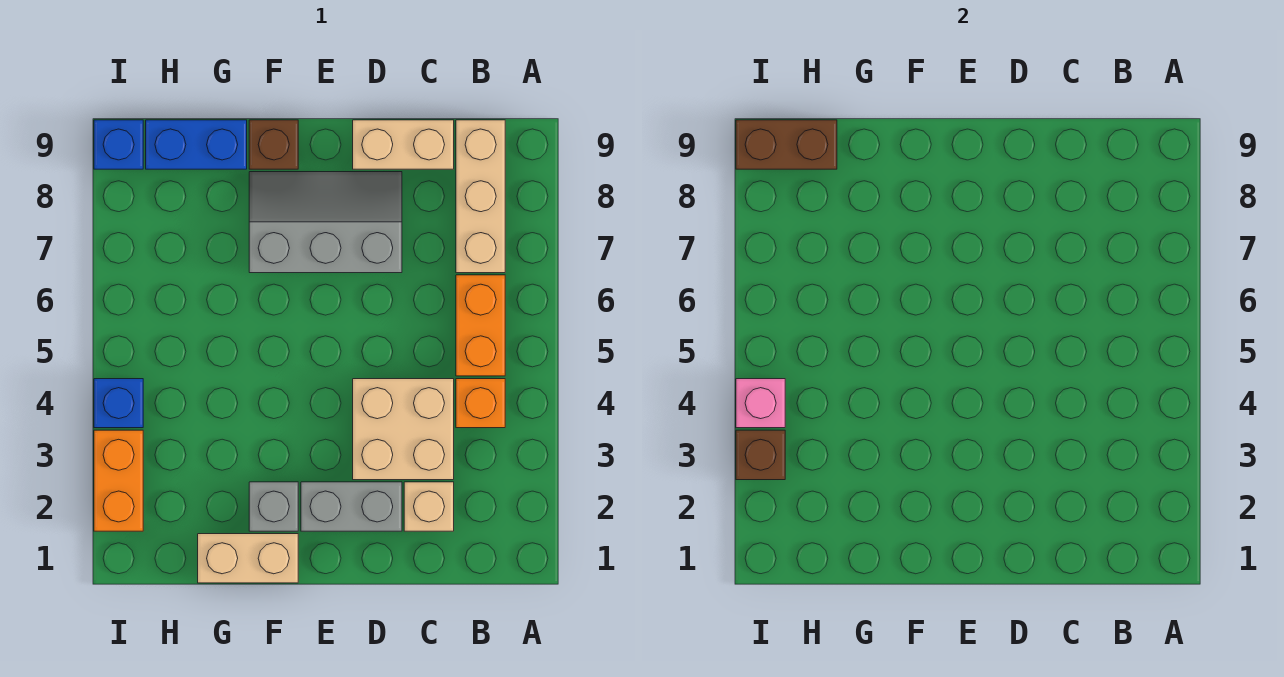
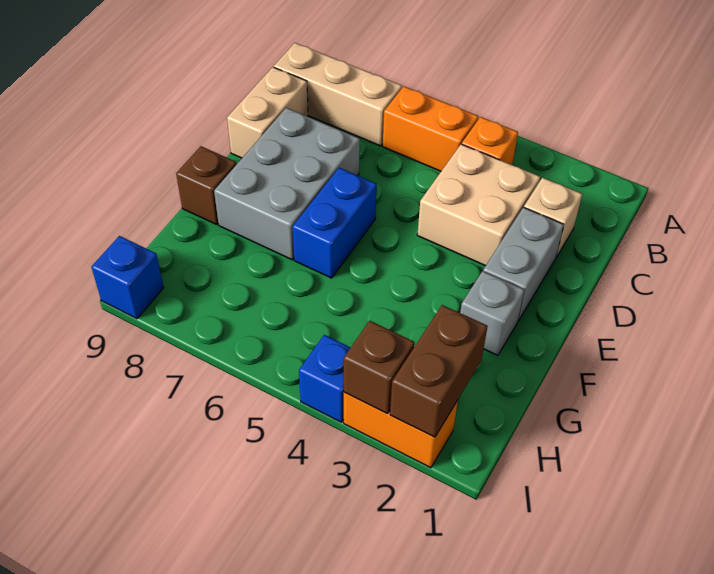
grey slope D7:F8 level 1 top 7 -> grey brick D7:F8 level 1
tan brick F1:G1 level 1 -> none
blue brick G9:H9 level 1 -> blue brick E6:F6 level 1
brown brick H9:I9 level 2 -> brown brick H2:I2 level 2
pink brick I4 level 2 -> none

